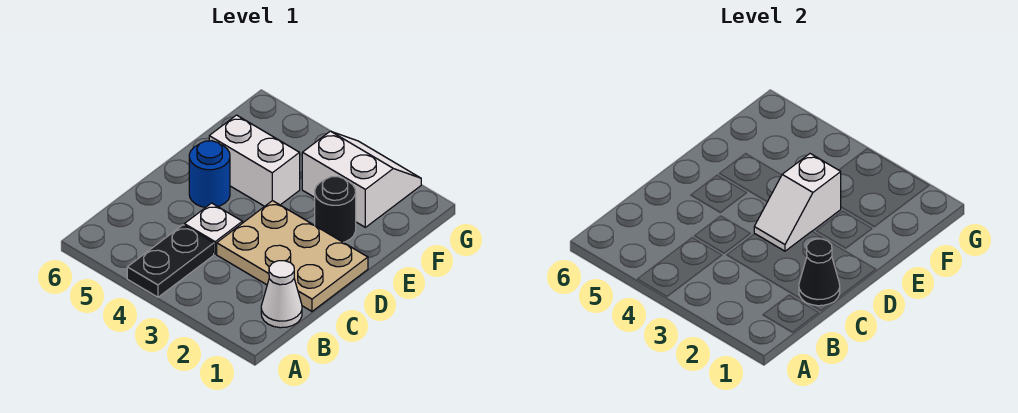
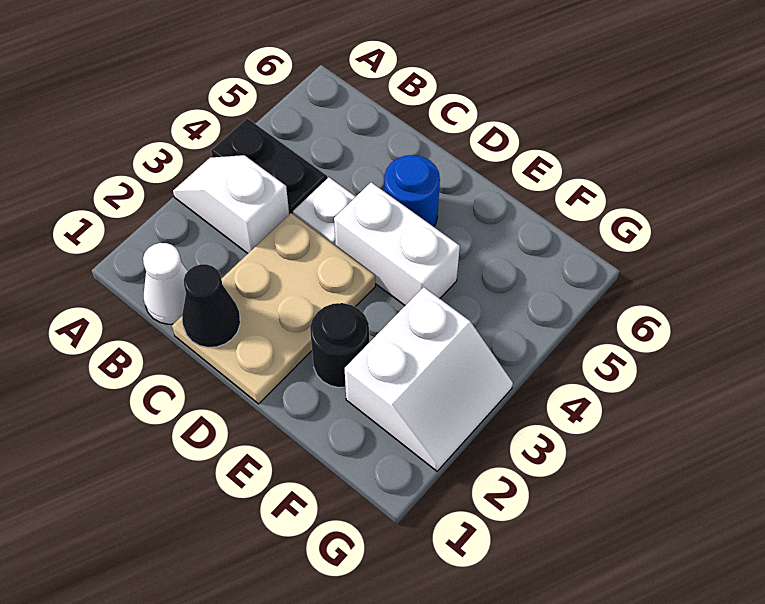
white slope D3:E3 level 2 top E -> white slope A3:B3 level 1 top B
white brick E4:E5 level 1 -> white brick D4:E4 level 1

